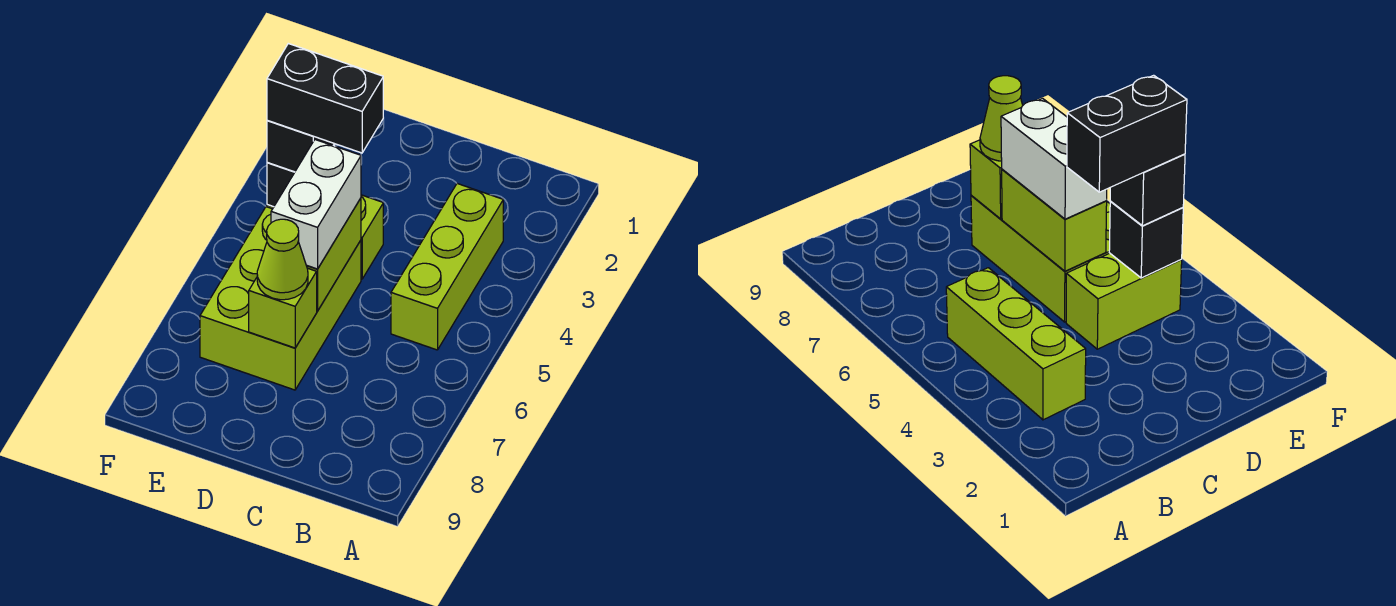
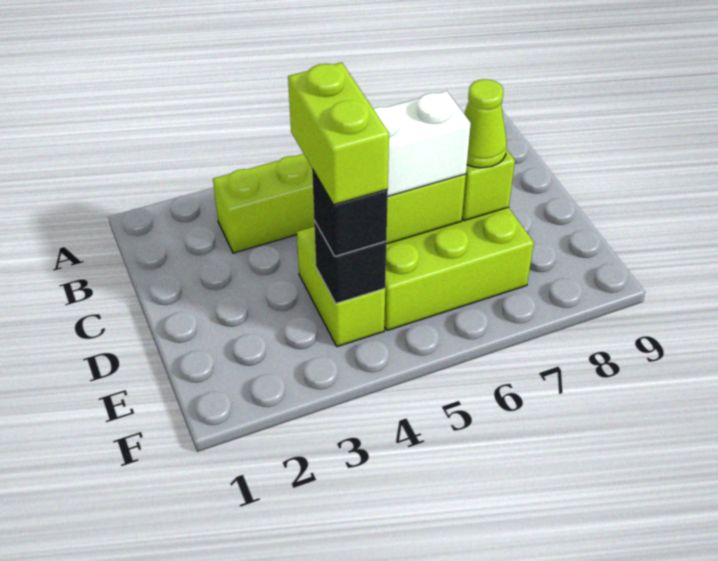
black brick D4:E4 level 4 -> lime brick D4:E4 level 4

